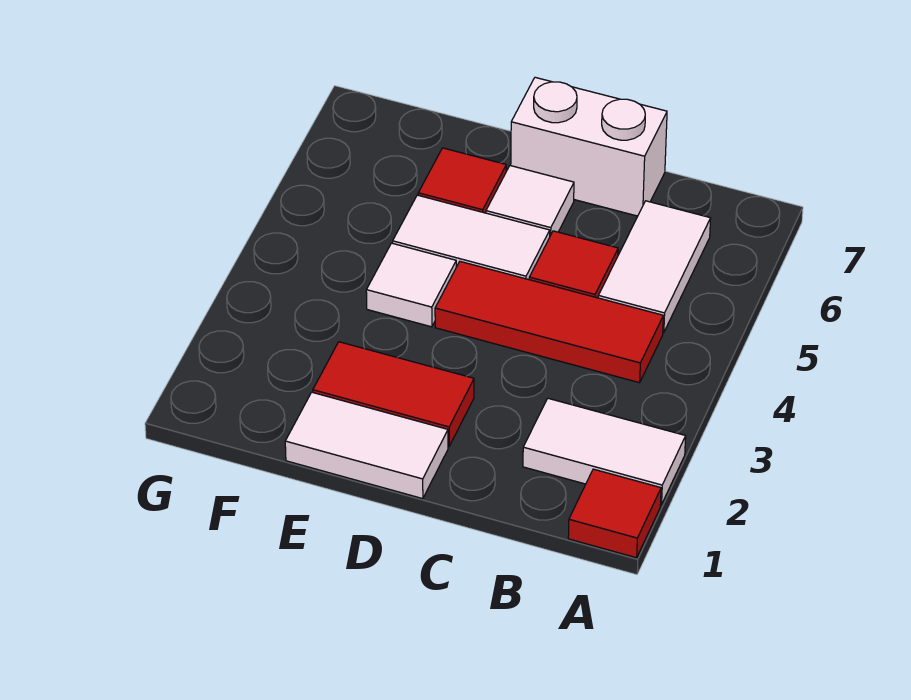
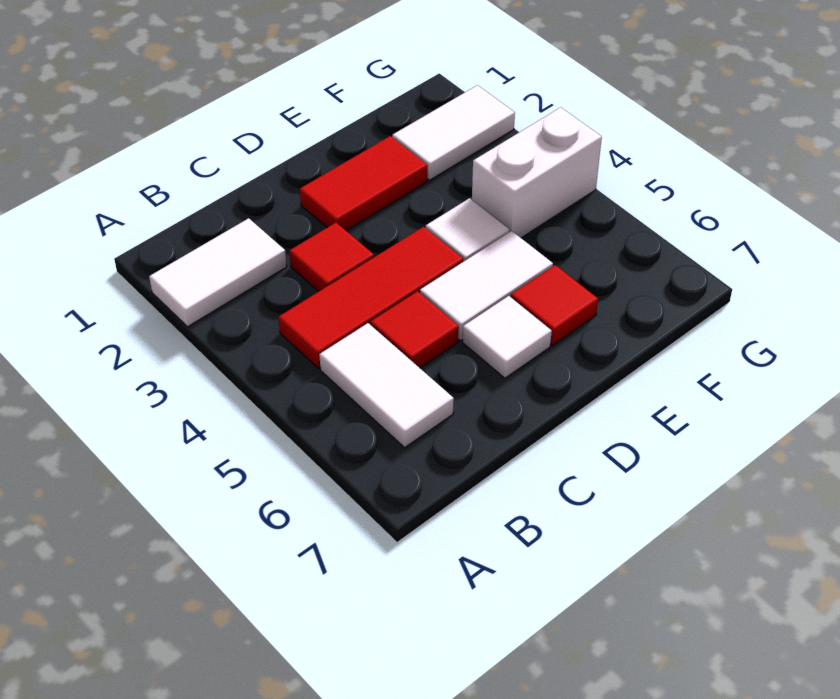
red tile A1 level 1 -> red tile C3 level 1
white brick C7:D7 level 1 -> white brick F4:G4 level 1
white tile D1:E1 level 1 -> white tile F2:G2 level 1

